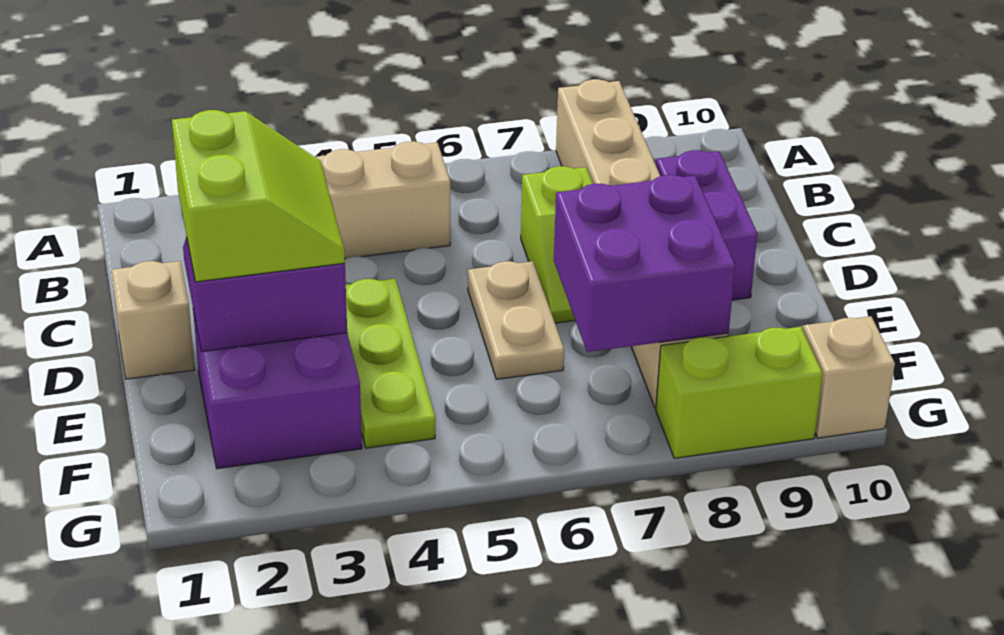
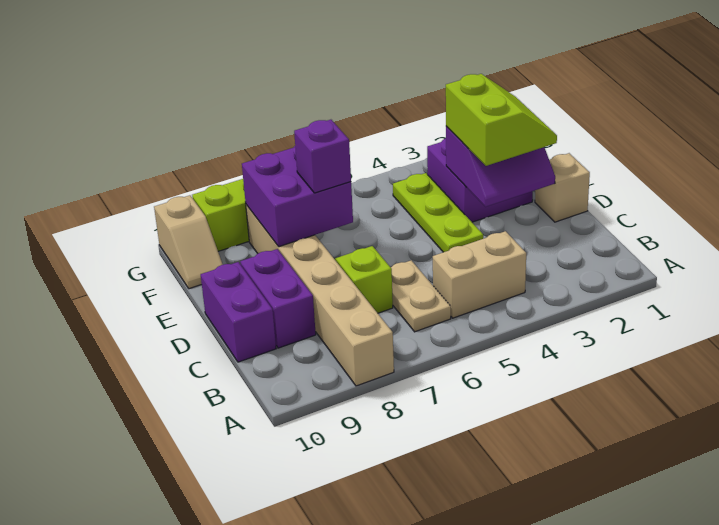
none -> purple brick C10:D10 level 1
lime slope D2:E3 level 3 top 2 -> lime slope D2:E3 level 3 top 3
tan plate D6:E6 level 1 -> tan plate B6:C6 level 1
none -> purple brick E7 level 3

